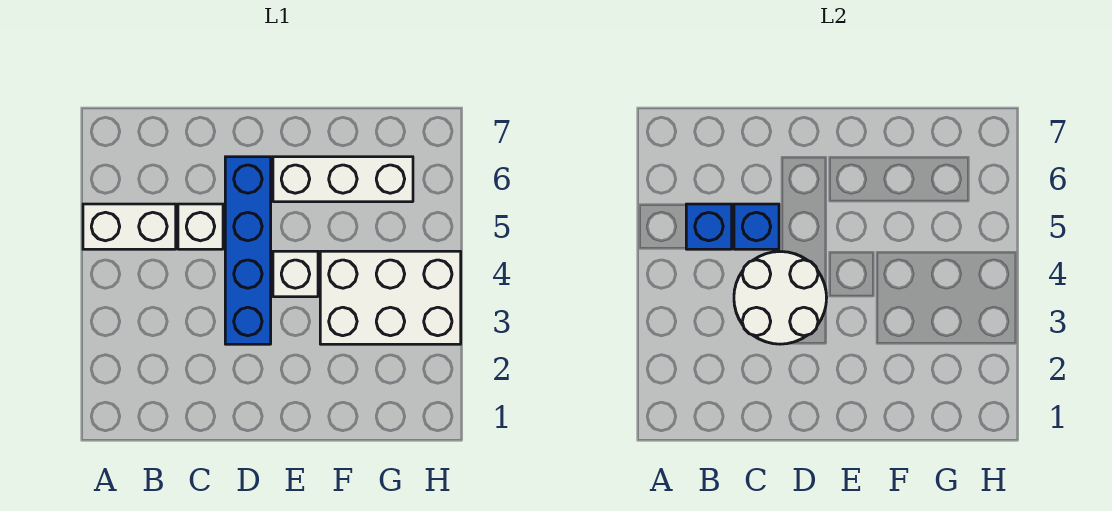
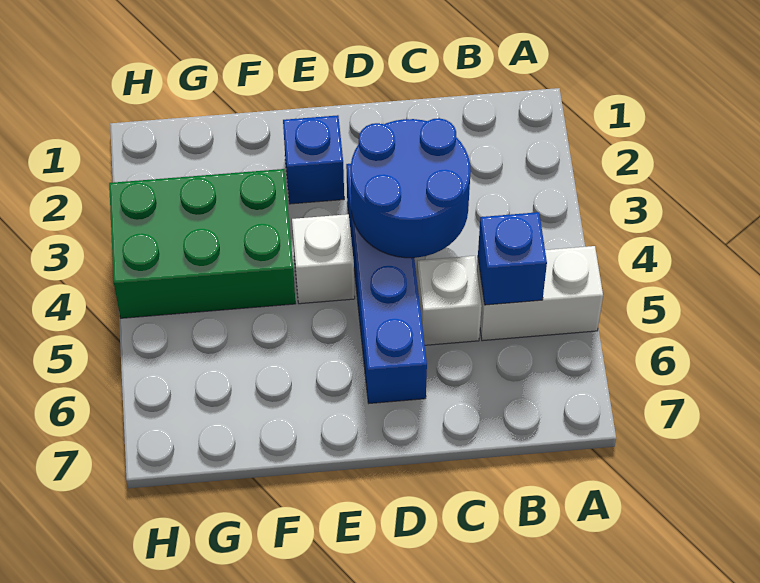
white round brick C3:D4 level 2 -> blue round brick C3:D4 level 2
blue brick C5 level 2 -> blue brick E2 level 1
white brick E6:G6 level 1 -> none
white brick F3:H4 level 1 -> green brick F3:H4 level 1

